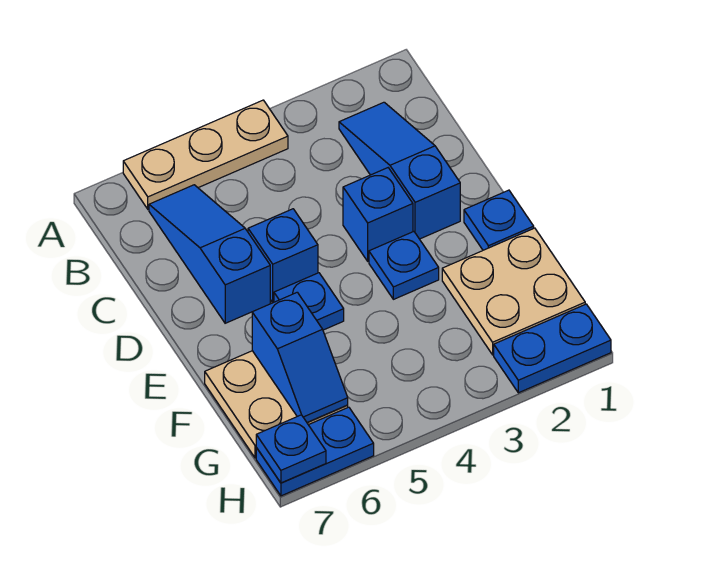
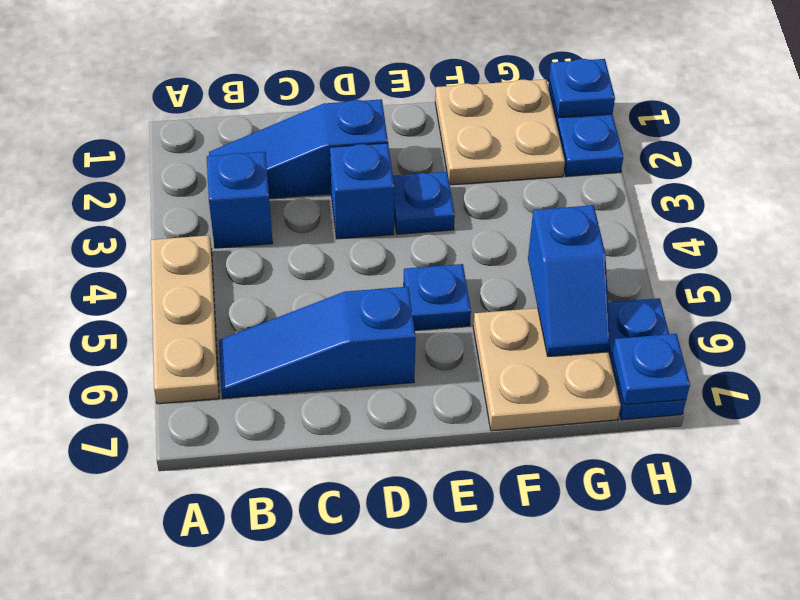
blue brick D5 level 1 -> blue brick B3 level 1
blue plate E1 level 1 -> blue plate H1 level 2
blue slope F6:G6 level 2 top F -> blue slope G5:G6 level 2 top 5

